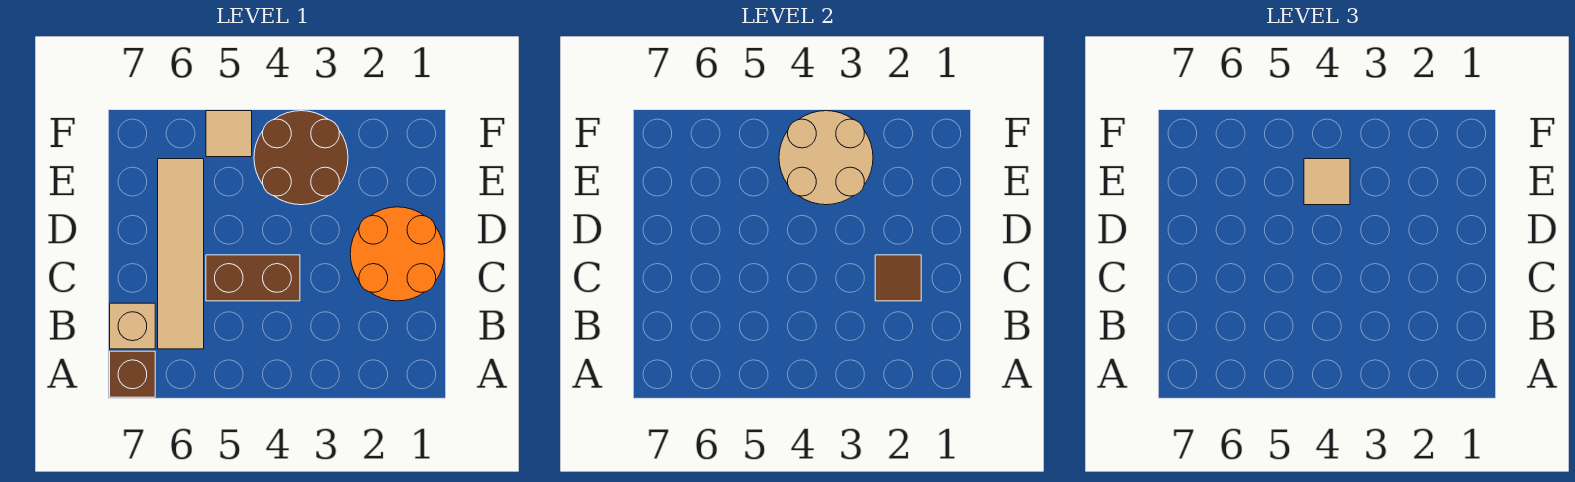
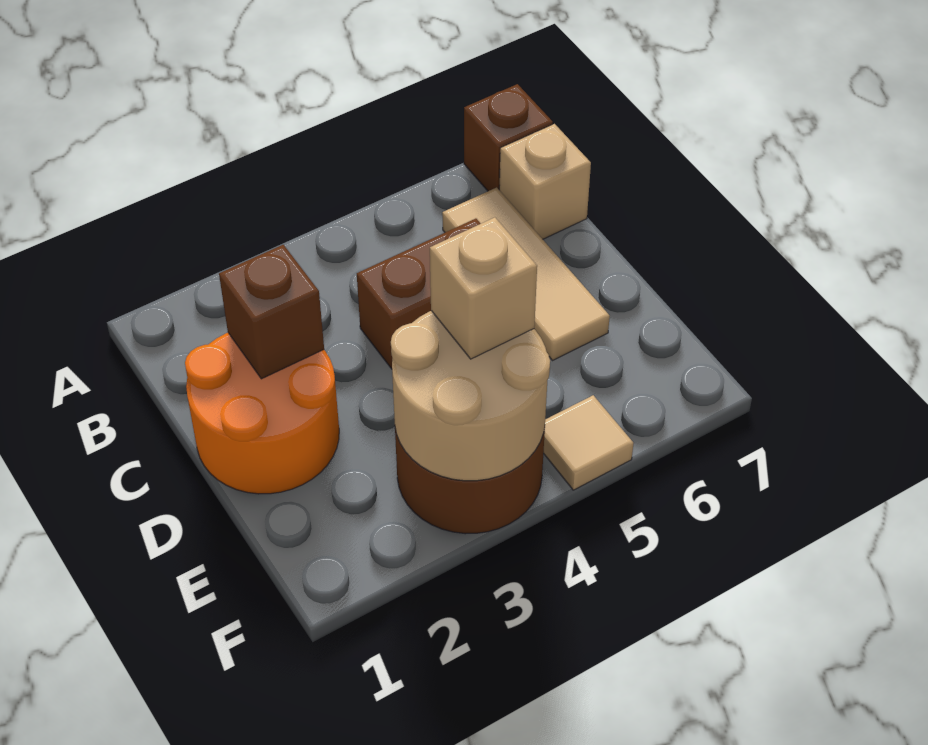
tan tile B6:E6 level 1 -> tan tile B6:D6 level 1
brown tile C2 level 2 -> brown brick C2 level 2
tan tile E4 level 3 -> tan brick E4 level 3

